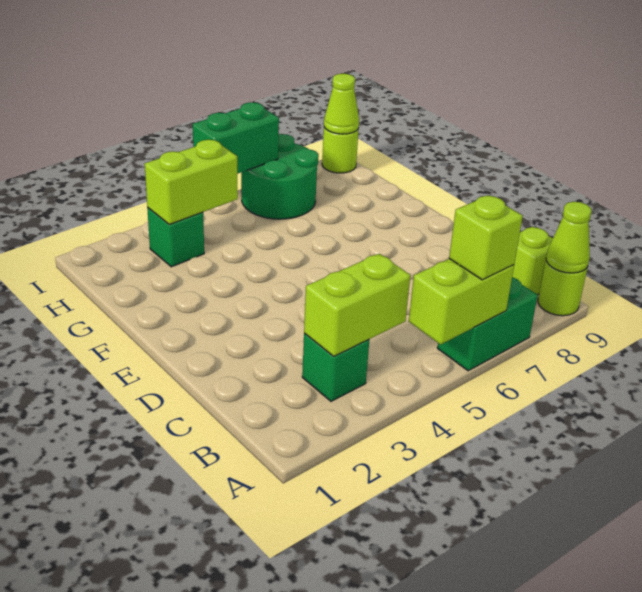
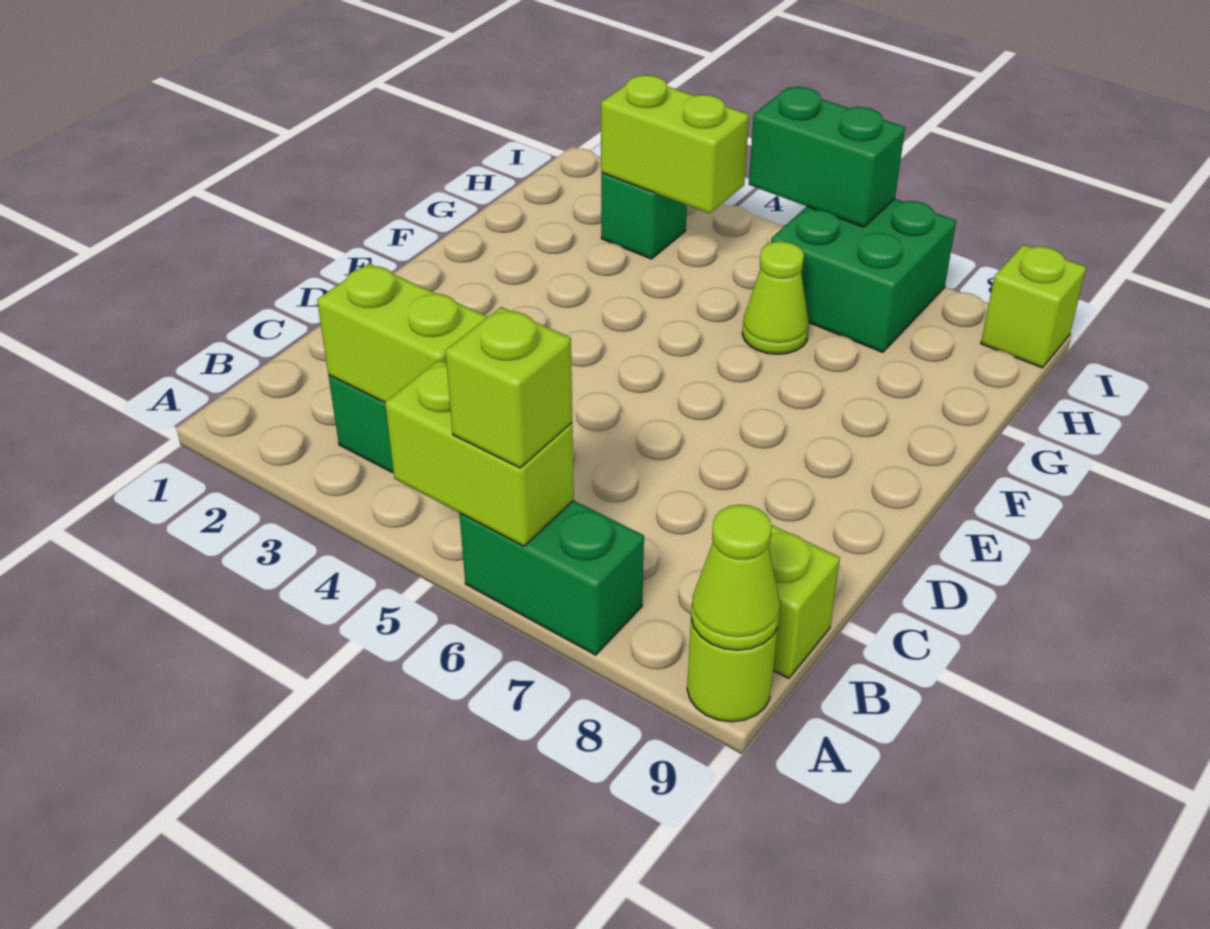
green round brick H6:I7 level 1 -> green brick H6:I7 level 1
lime round brick I9 level 1 -> lime brick I9 level 1
lime cone I9 level 2 -> lime cone G6 level 1

